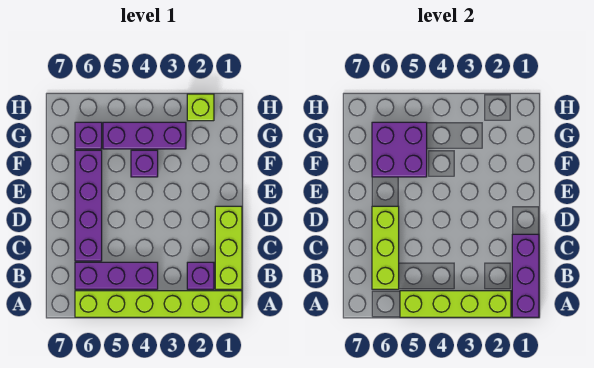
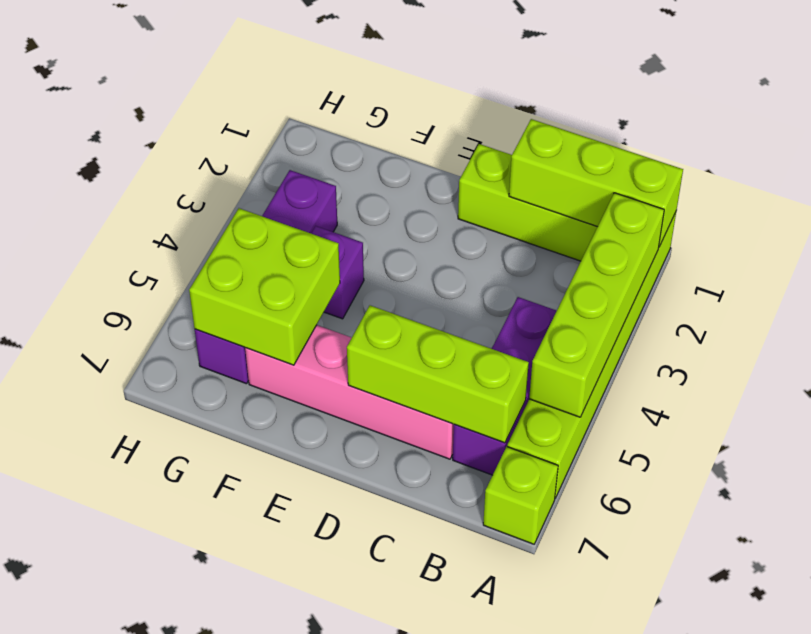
purple brick A1:C1 level 2 -> lime brick A1:C1 level 2
purple brick B2 level 1 -> none
purple brick C6:F6 level 1 -> pink brick C6:F6 level 1
purple brick F5:G6 level 2 -> lime brick F5:G6 level 2
lime brick H2 level 1 -> lime brick A7 level 1

